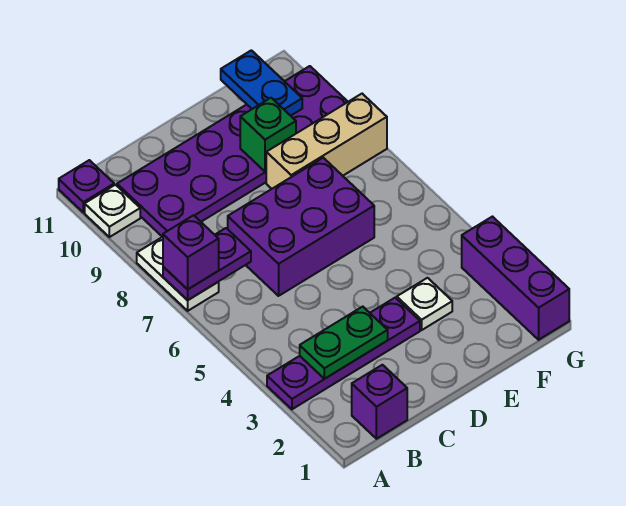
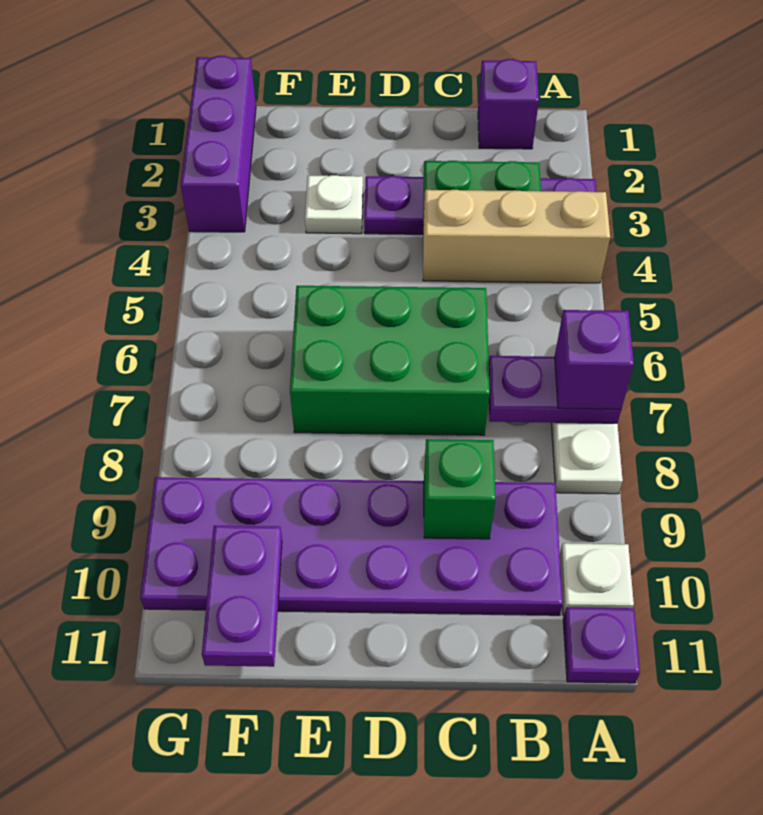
purple brick C6:E7 level 1 -> green brick C6:E7 level 1
tan brick E8:G8 level 1 -> tan brick A4:C4 level 1
green brick E9 level 2 -> green brick C9 level 2
blue plate F10:F11 level 2 -> purple plate F10:F11 level 2

